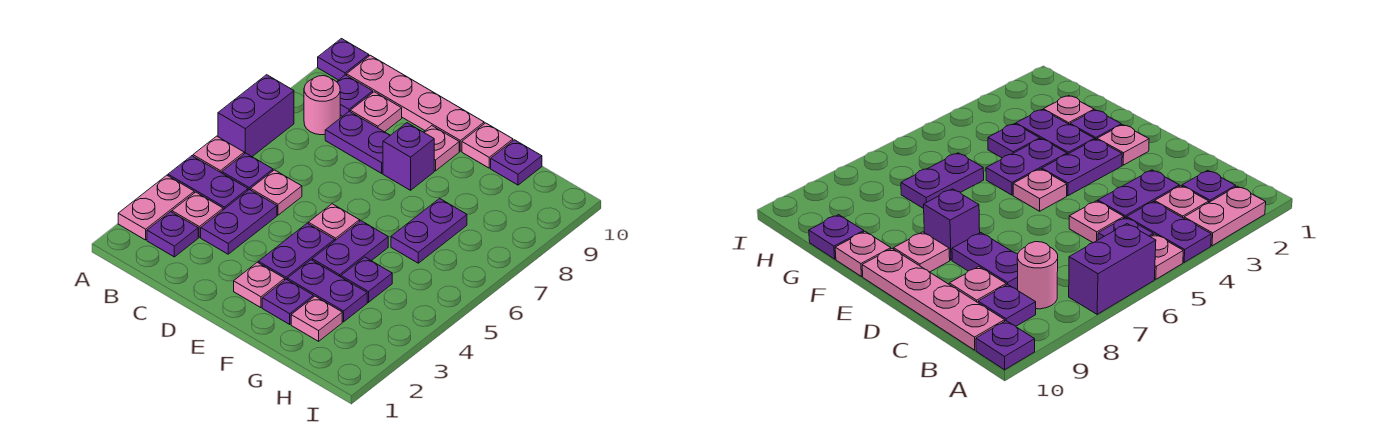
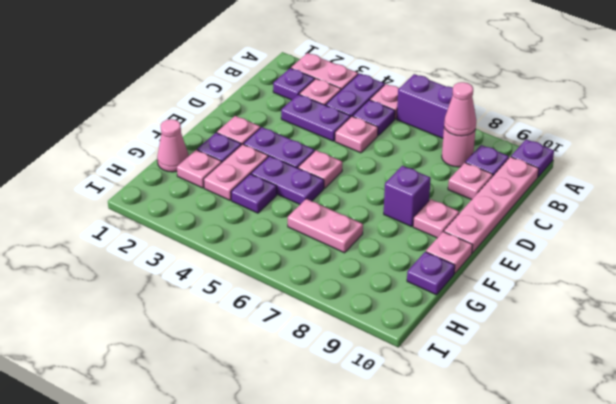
none -> pink cone B8 level 2
purple plate C8:D8 level 1 -> none
purple plate F3:G3 level 1 -> pink plate F3:G3 level 1
none -> pink cone G1 level 1
purple plate G6:G7 level 1 -> pink plate G6:G7 level 1

